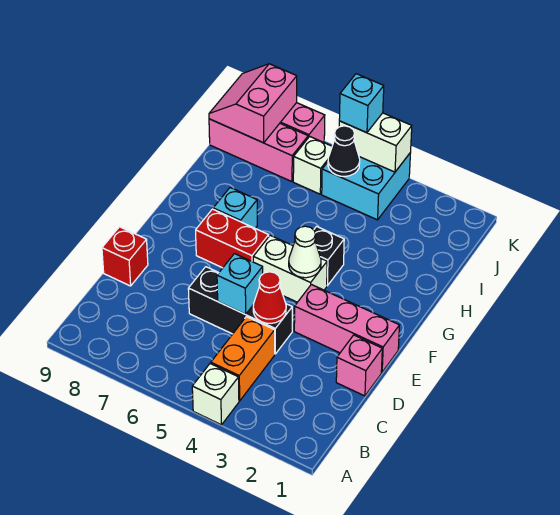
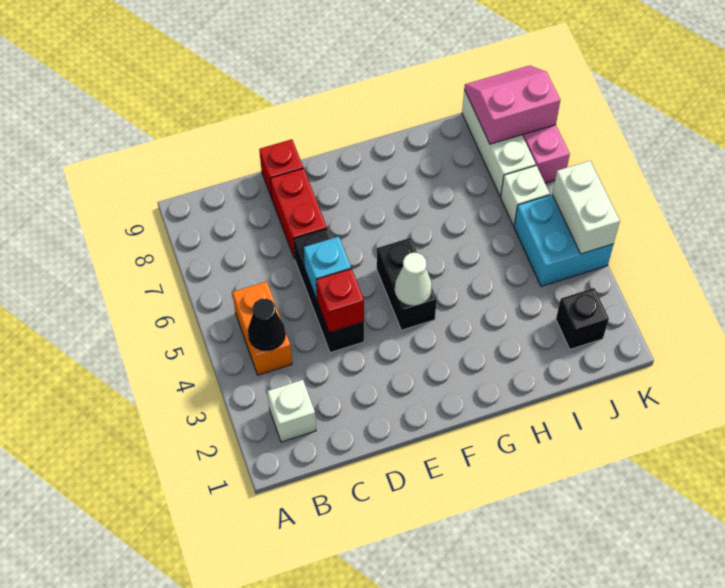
white brick A4 level 1 -> white brick B2 level 1
orange brick B4:C4 level 1 -> orange brick B4:B5 level 1
pink brick D1 level 1 -> none
red cone D4 level 2 -> red brick D4 level 2
pink brick E1:E3 level 1 -> none
white brick F4:F5 level 1 -> black brick F4:F5 level 1
red brick F6:F7 level 1 -> red brick D7:D8 level 1
black brick G4 level 1 -> black brick J2 level 1
cyan brick G7 level 1 -> none
black cone J5 level 2 -> black cone B4 level 2
pink brick J7:J9 level 1 -> white brick J7:J9 level 1
cyan brick K5 level 3 -> none

